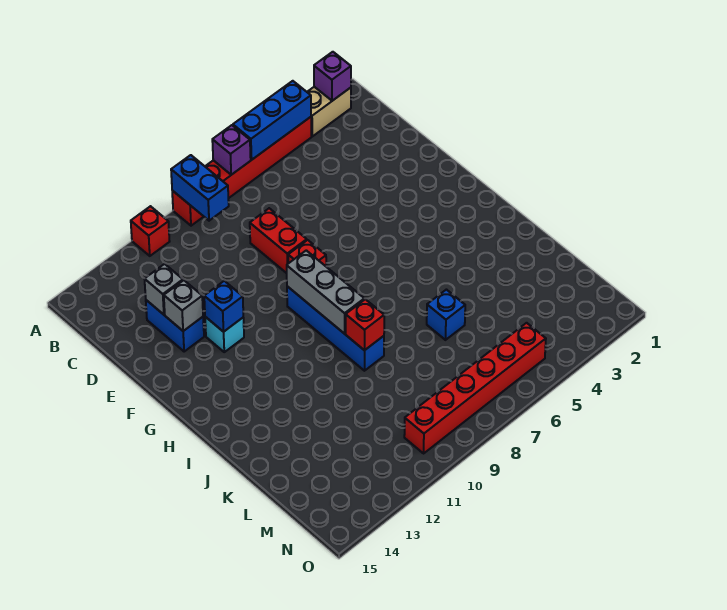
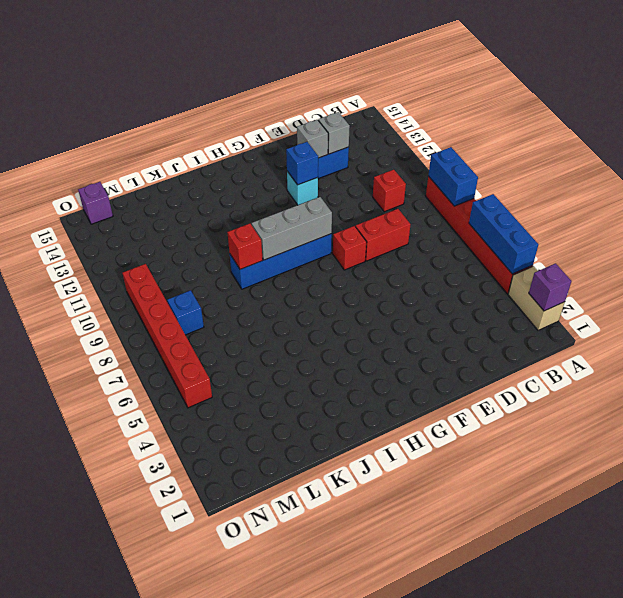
purple brick A7 level 2 -> purple brick N15 level 1
blue brick A9:B9 level 2 -> blue brick A8:A9 level 2
red brick A11 level 1 -> red brick C10 level 1
blue brick K6 level 1 -> blue brick M8 level 1

